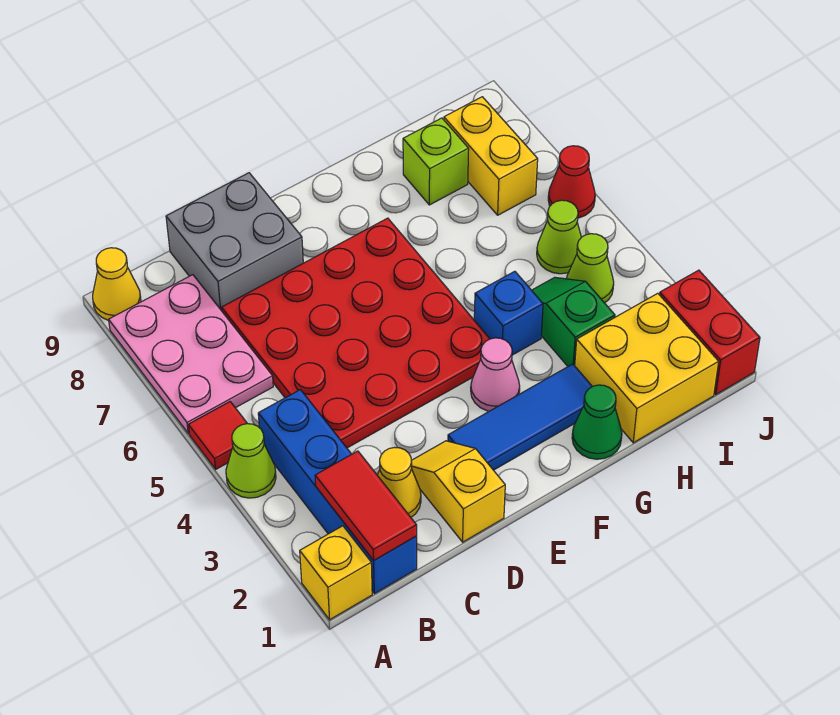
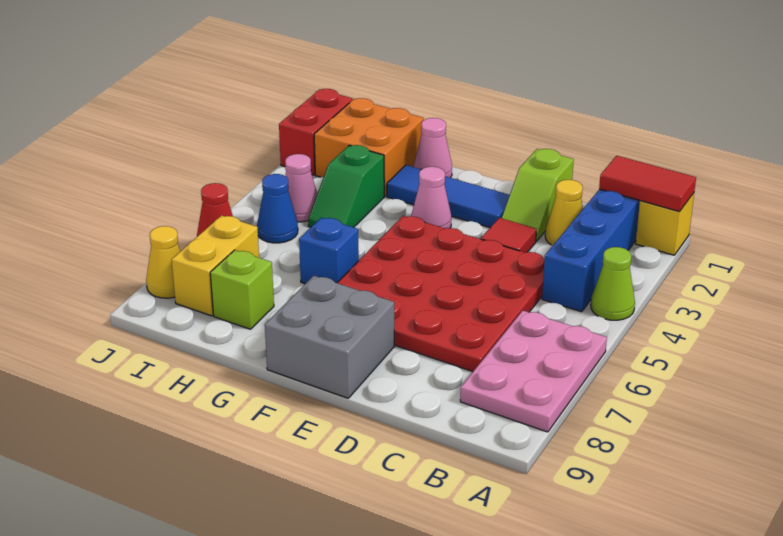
red tile A5 level 1 -> red tile D3 level 1
yellow cone A9 level 1 -> yellow cone J8 level 1
red tile B1:B2 level 2 -> red tile A1:B1 level 2
grey brick C8:D9 level 1 -> grey brick E8:F9 level 1
yellow slope D1:D2 level 1 top 1 -> lime slope D1:D2 level 1 top 1
green cone G1 level 1 -> pink cone G1 level 1
blue brick G4 level 1 -> blue brick G6 level 1
yellow brick H1:I2 level 1 -> orange brick H1:I2 level 1
lime cone I4 level 1 -> pink cone I4 level 1
lime cone I5 level 1 -> blue cone I5 level 1

